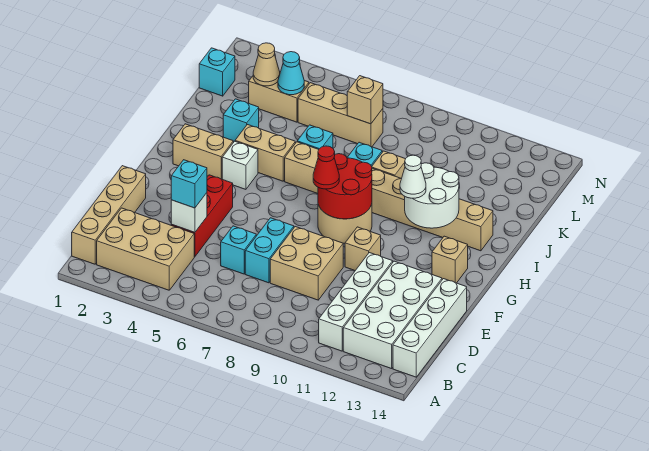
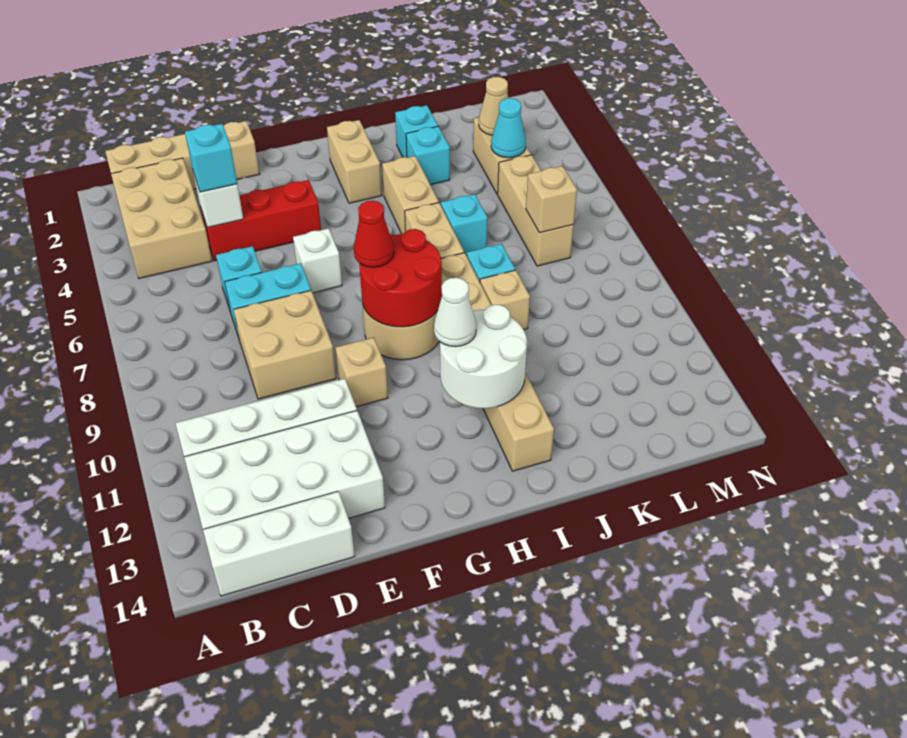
white brick B14:E14 level 1 -> white brick B14:D14 level 1
tan brick G13 level 1 -> none
white brick H4 level 1 -> white brick F6 level 1
cyan brick L1 level 1 -> cyan brick J2 level 1

